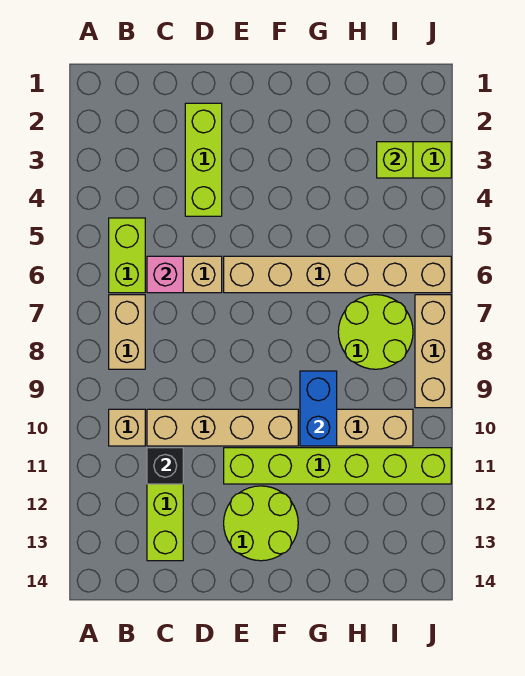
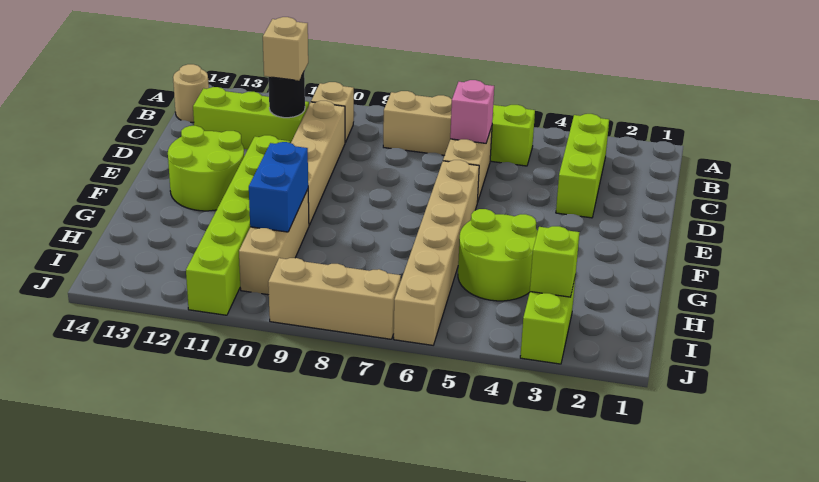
none -> tan round brick B14 level 1
black brick C11 level 2 -> black round brick C11 level 2
none -> tan brick C11 level 3
lime brick D2:D4 level 1 -> lime brick B3:D3 level 1
blue brick G9:G10 level 2 -> blue brick G10:H10 level 2
lime round brick H7:I8 level 1 -> lime round brick G4:H5 level 1

